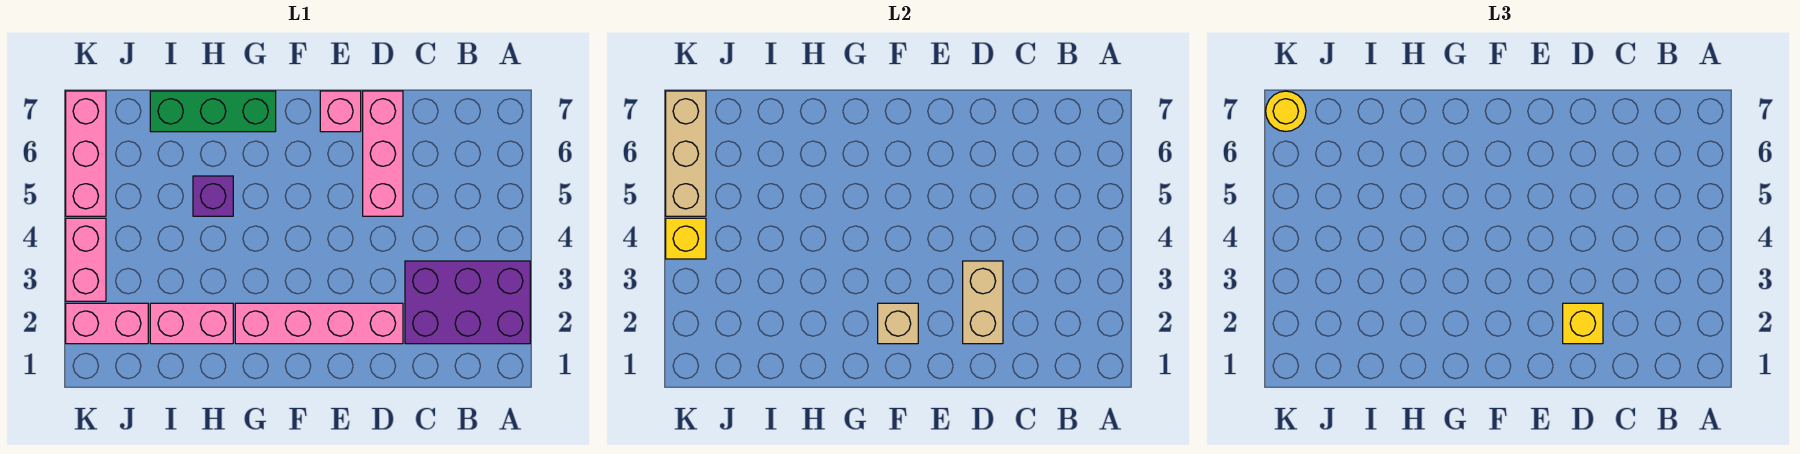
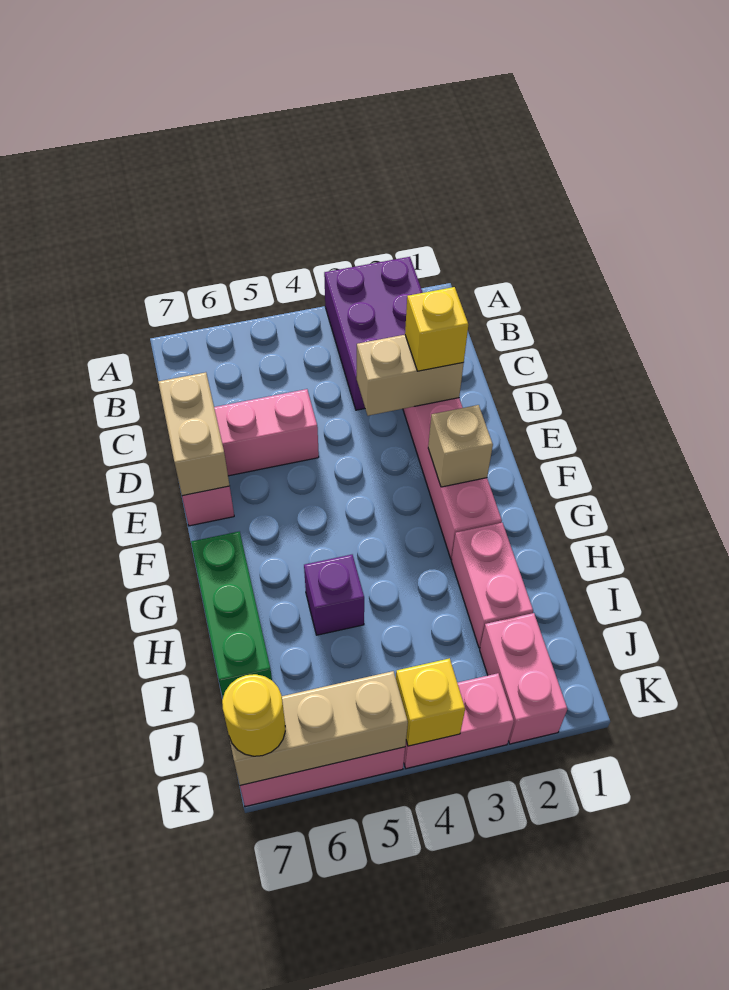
none -> tan brick D7:E7 level 2

